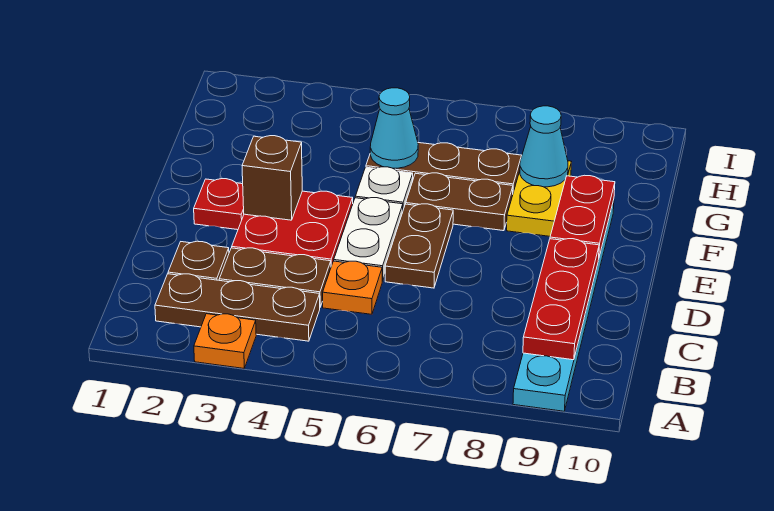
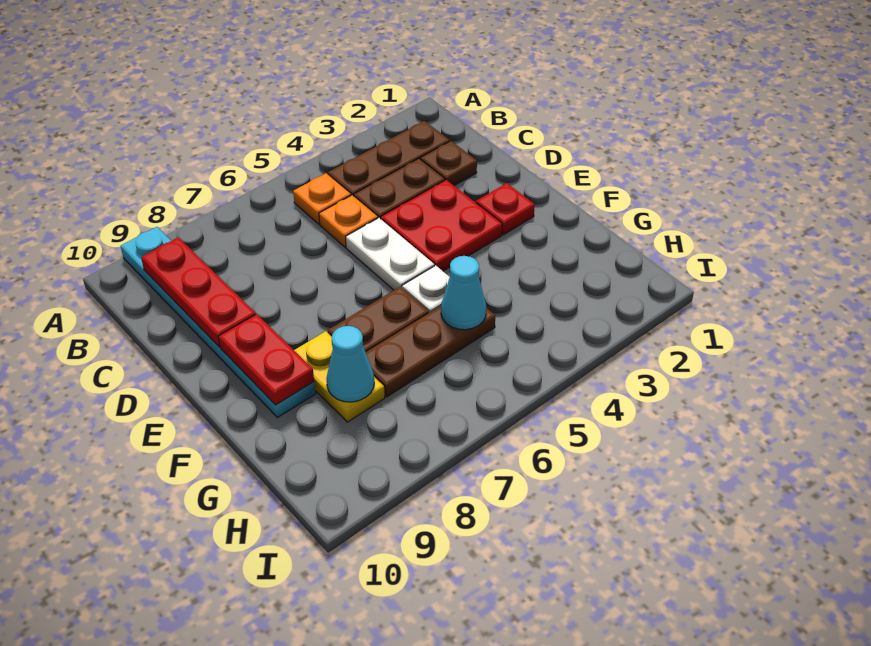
orange plate A3 level 1 -> orange plate B5 level 1
brown plate D6:E6 level 1 -> none
brown brick E3 level 2 -> none

